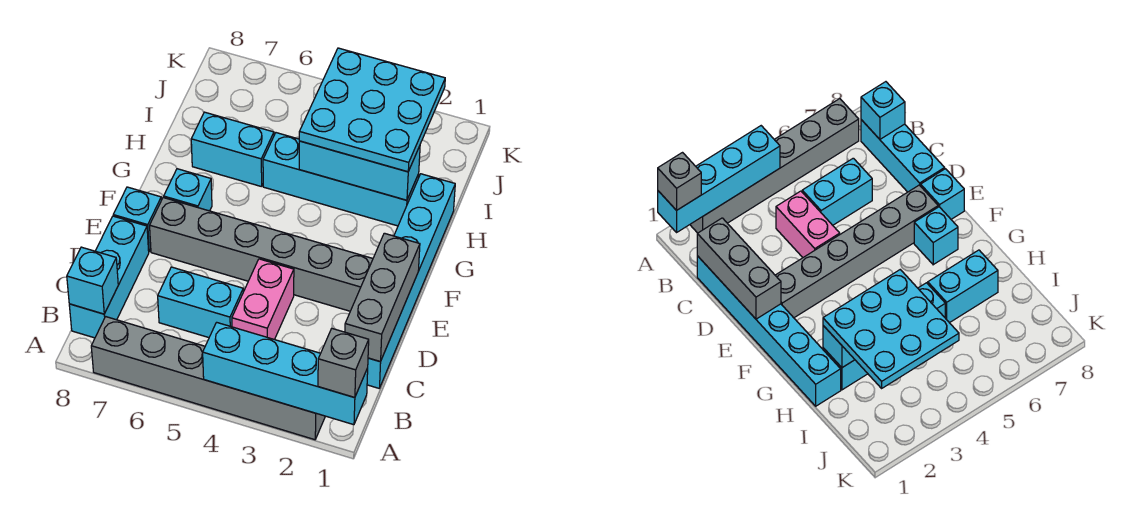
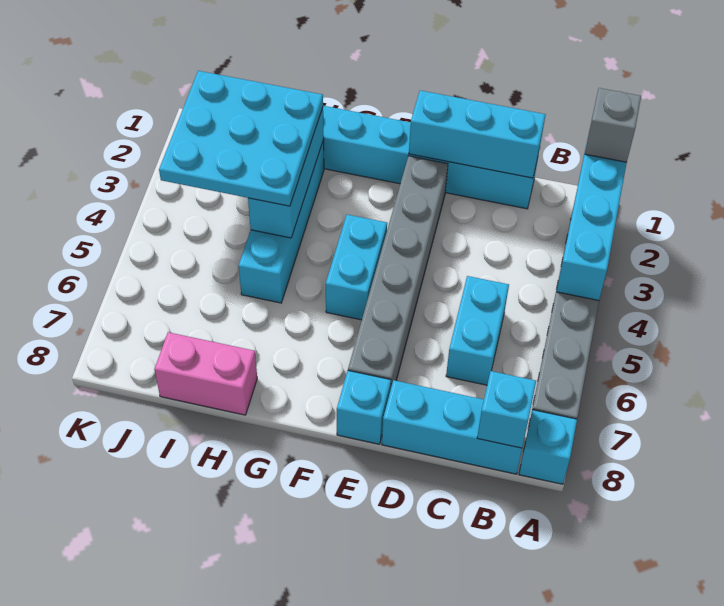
grey brick C1:E1 level 2 -> cyan brick C1:E1 level 2
pink brick C4:D4 level 1 -> pink brick H8:I8 level 1
cyan brick F7 level 1 -> cyan brick A8 level 1
cyan brick H6:H7 level 1 -> cyan brick F4:F5 level 1

